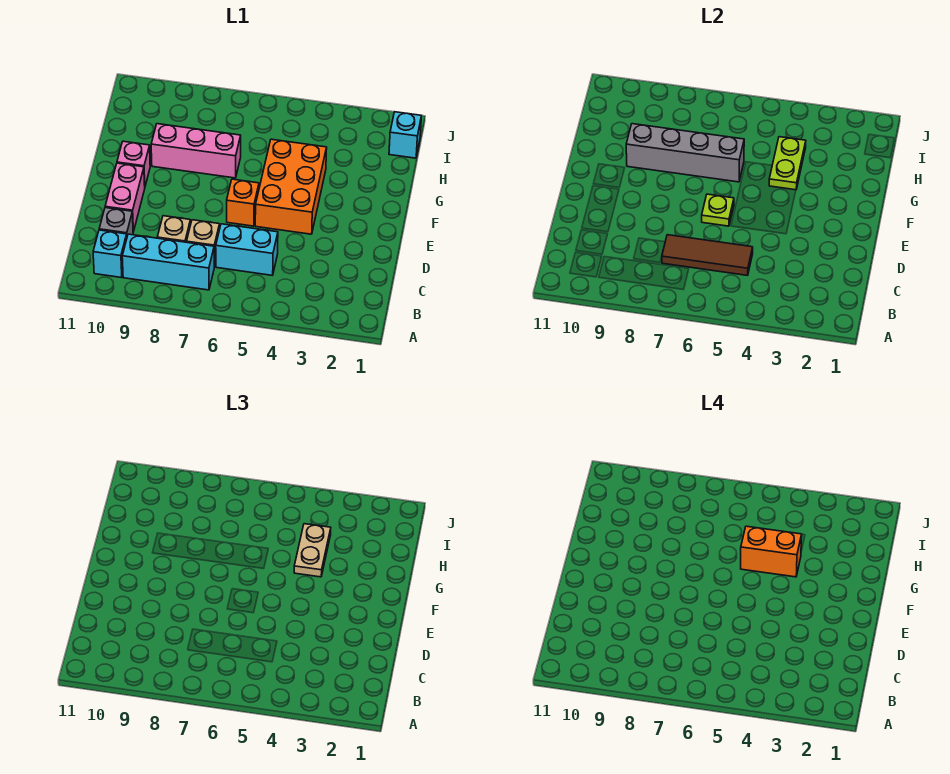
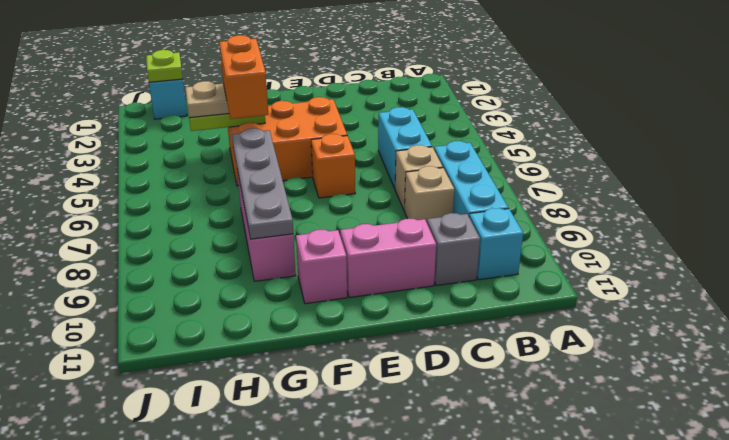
brown tile C5:C7 level 2 -> none
lime plate E6 level 2 -> lime plate I1 level 2
grey brick G6:G9 level 2 -> grey plate G6:G9 level 2

